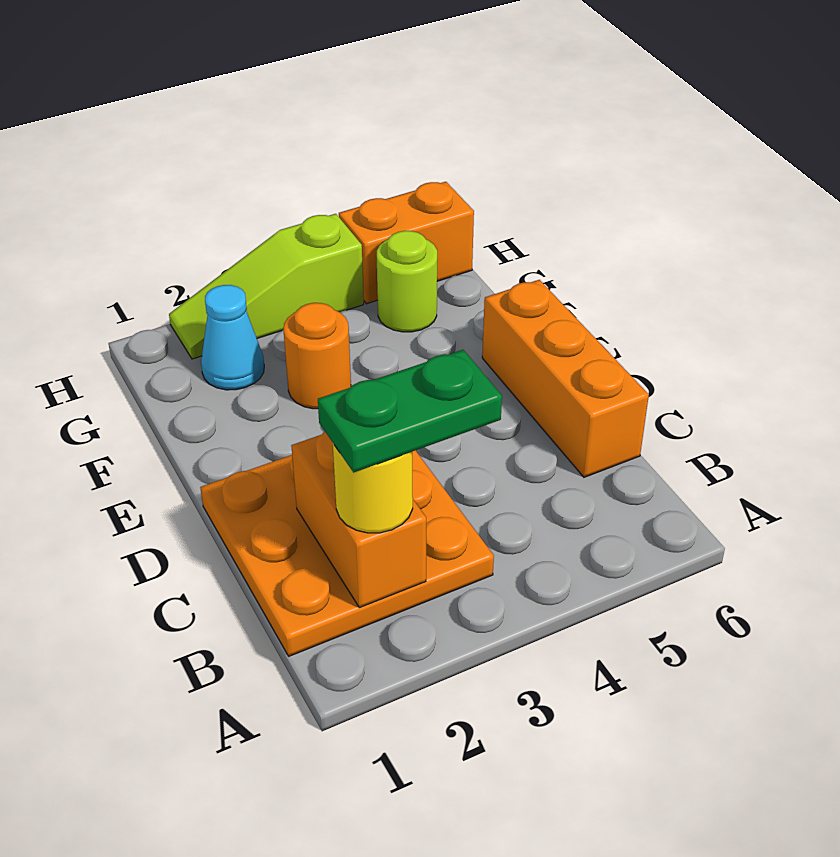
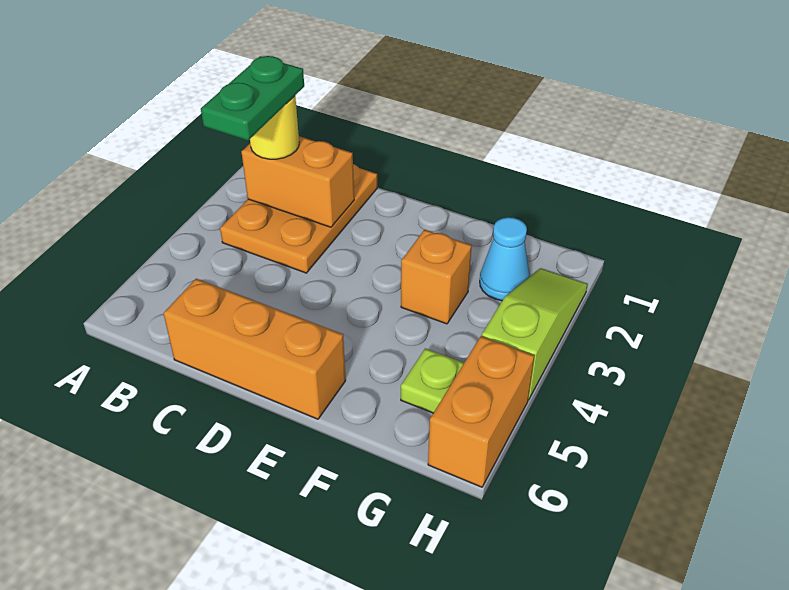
orange plate B1:D3 level 1 -> orange plate B1:C3 level 1
orange round brick F3 level 1 -> orange brick F3 level 1
lime round brick G5 level 1 -> lime plate G5 level 1

